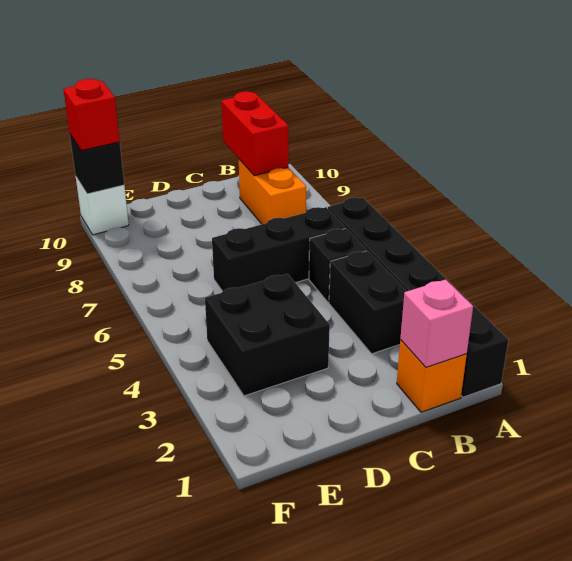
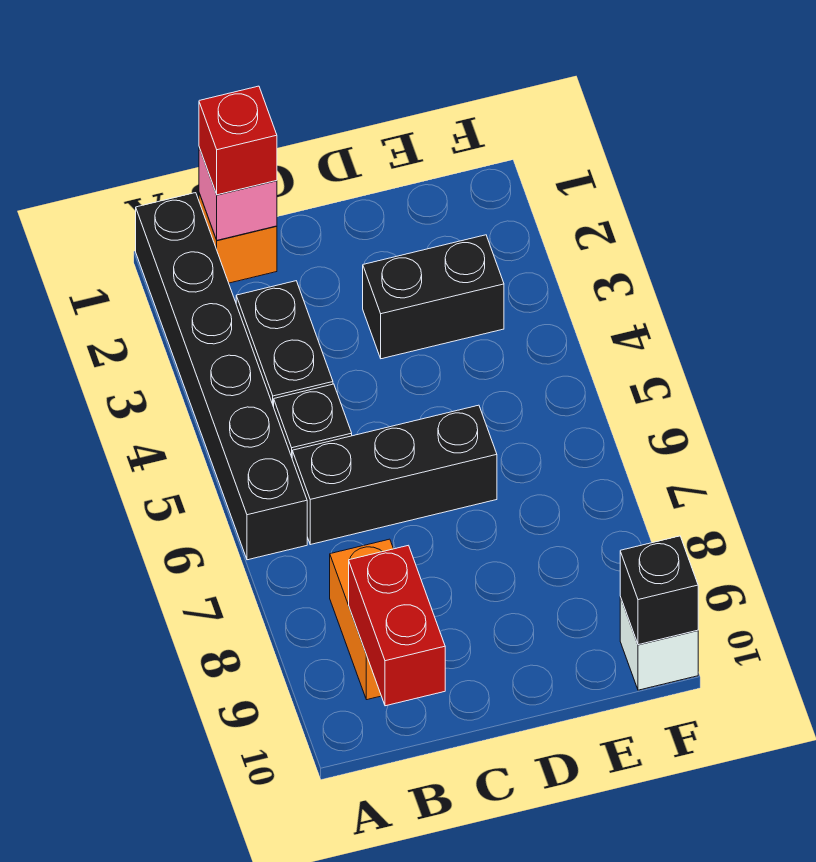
black brick D3:E4 level 1 -> black brick D3:E3 level 1
red brick F10 level 3 -> red brick B1 level 3

